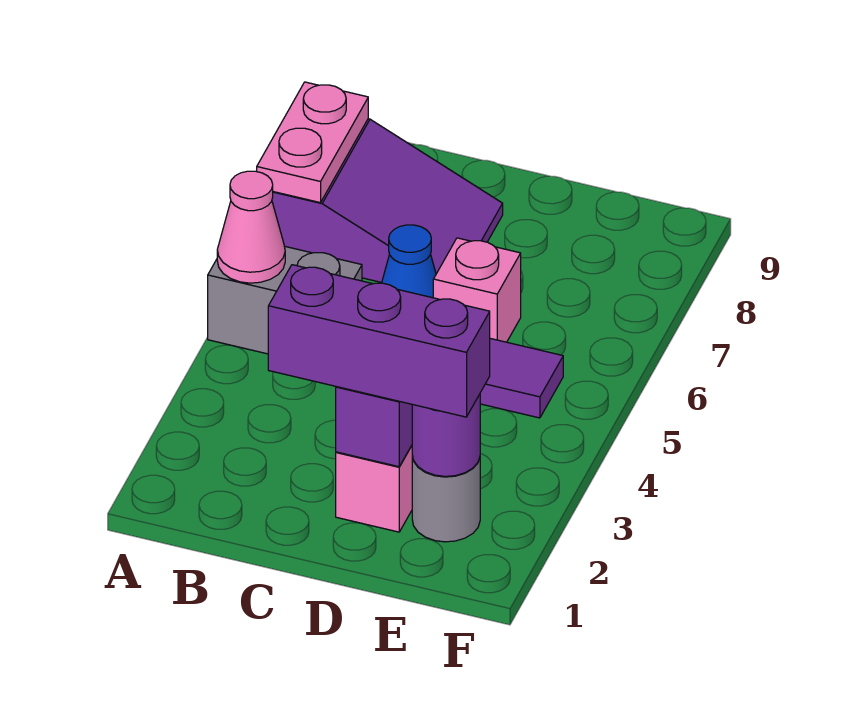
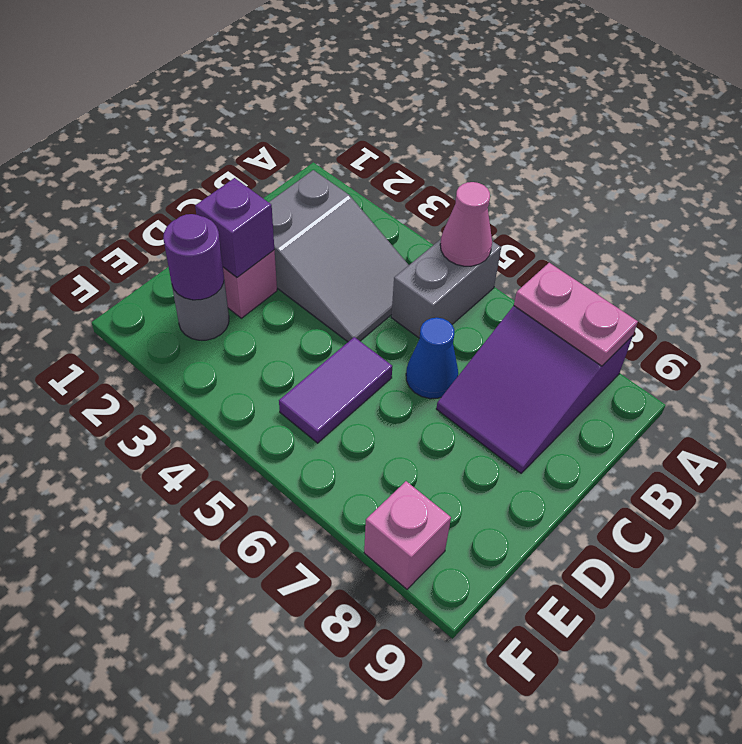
none -> grey slope B2:C4 level 1 top 2
purple brick C2:E2 level 3 -> none
pink brick D6 level 1 -> pink brick F8 level 1

